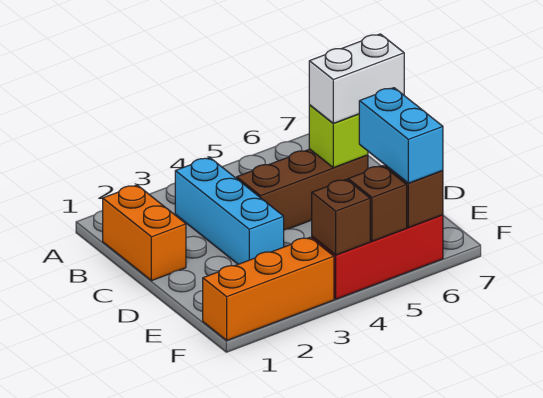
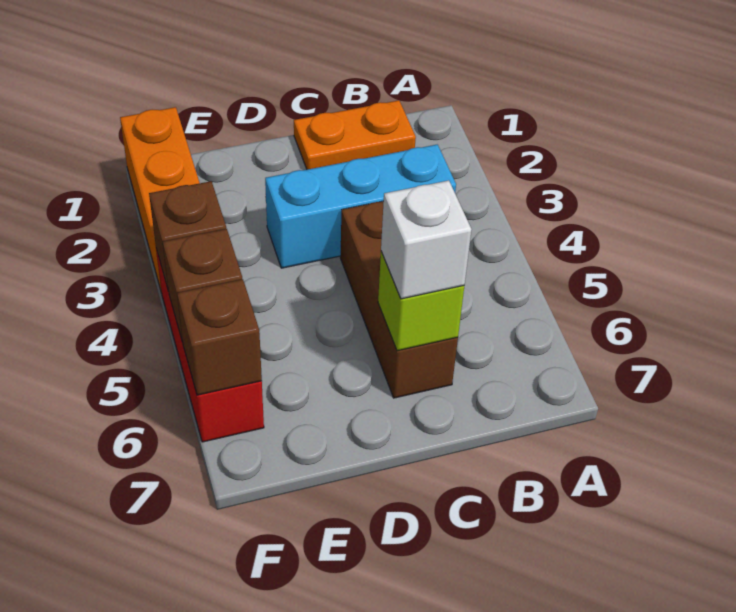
orange brick B1:C1 level 1 -> orange plate B1:C1 level 1
white brick C6:C7 level 3 -> white brick C6 level 3
cyan brick E6:F6 level 3 -> none

